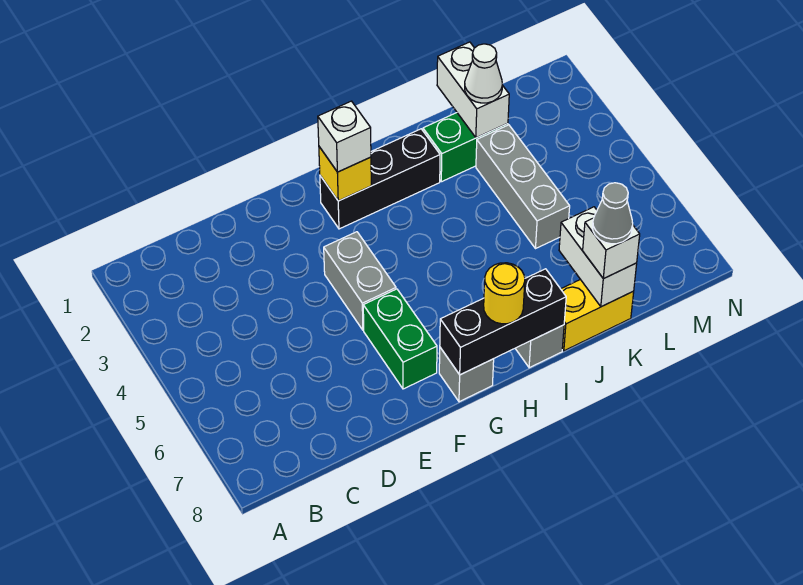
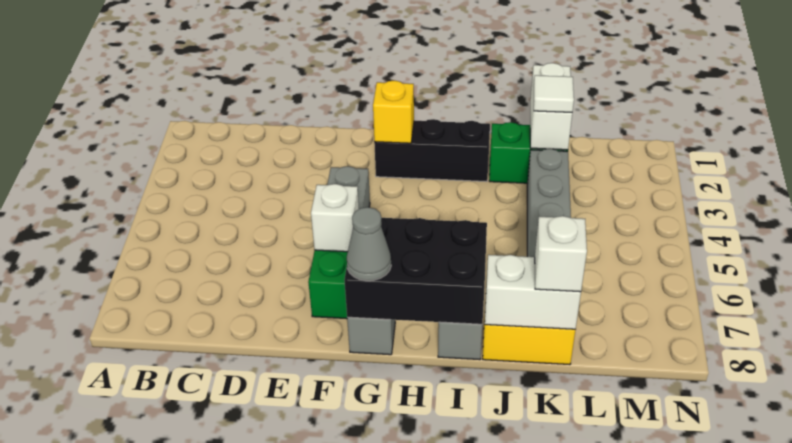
white brick G2 level 3 -> white brick F6 level 2
black brick G8:I8 level 2 -> black brick G7:I8 level 2
yellow round brick H8 level 3 -> none
white cone K2 level 3 -> white tile K2 level 3
white brick K7:K8 level 2 -> white brick J8:K8 level 2
grey cone K8 level 4 -> grey cone G8 level 3

